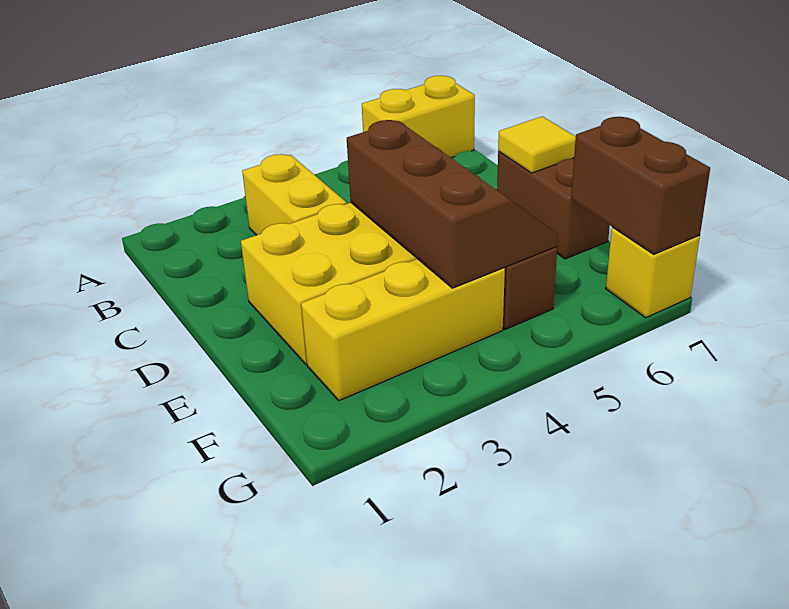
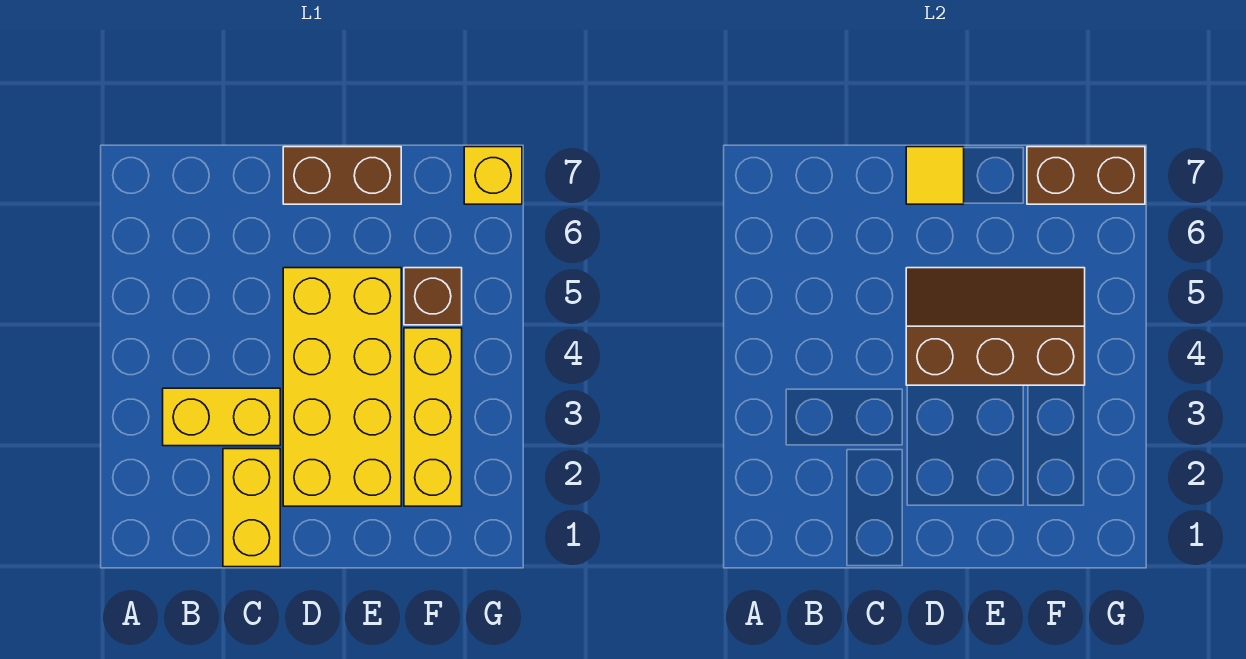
yellow brick A6:A7 level 1 -> yellow brick C1:C2 level 1

